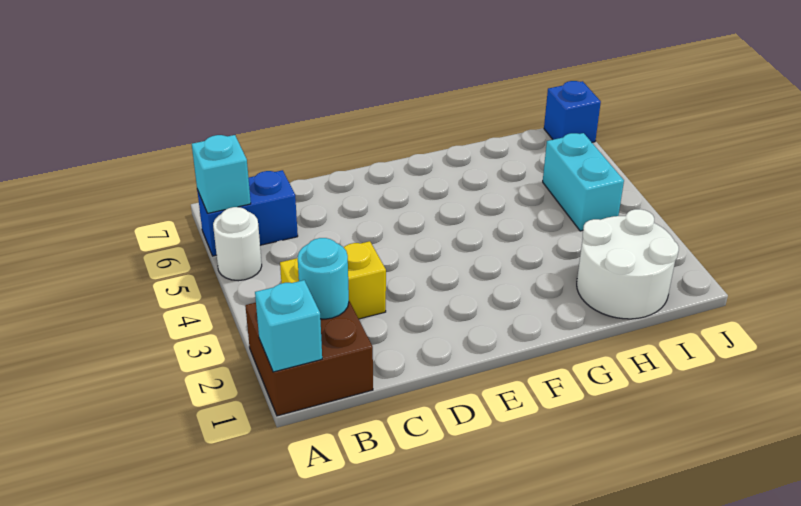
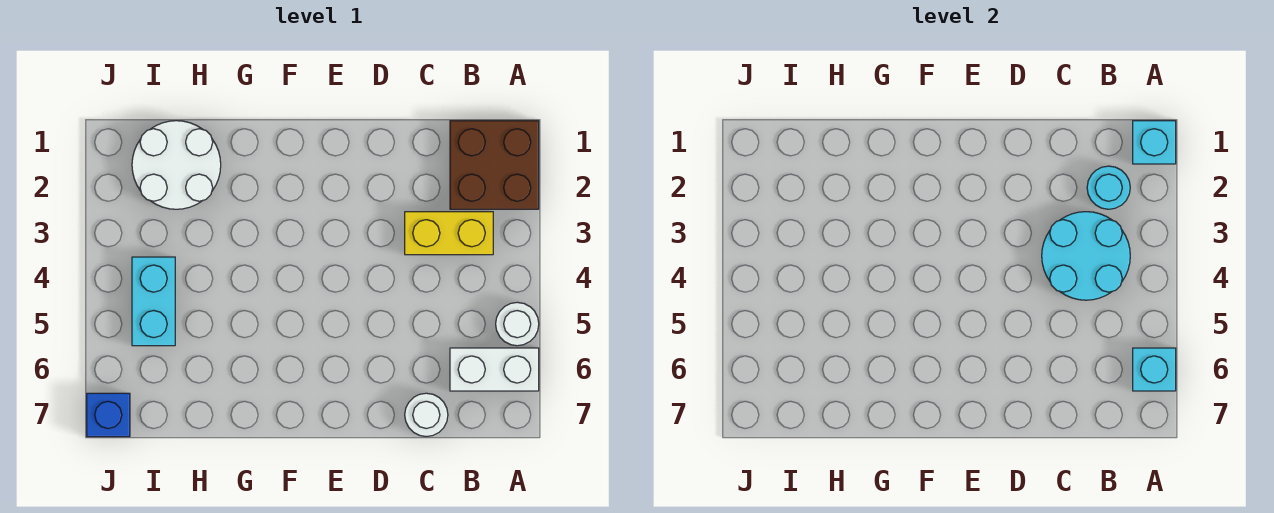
blue brick A6:B6 level 1 -> white brick A6:B6 level 1
none -> cyan round brick B3:C4 level 2
none -> white round brick C7 level 1

